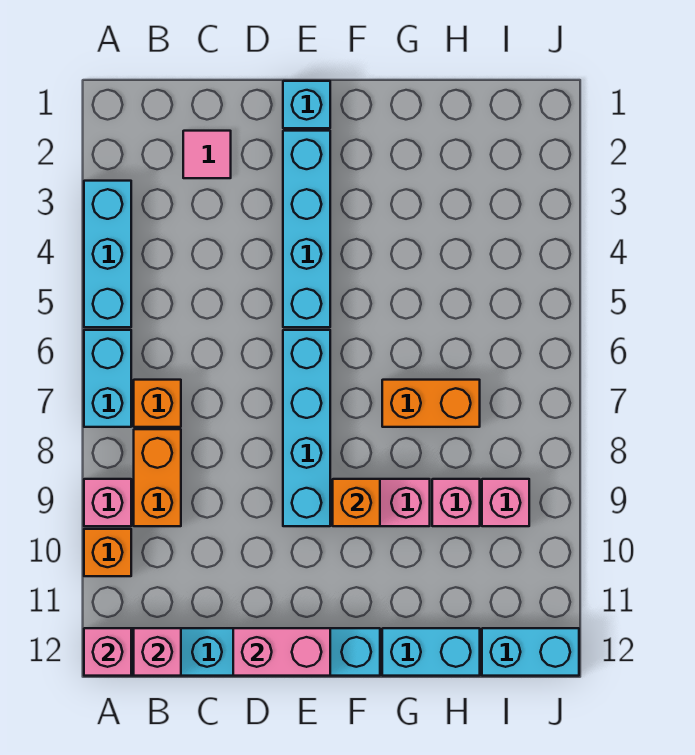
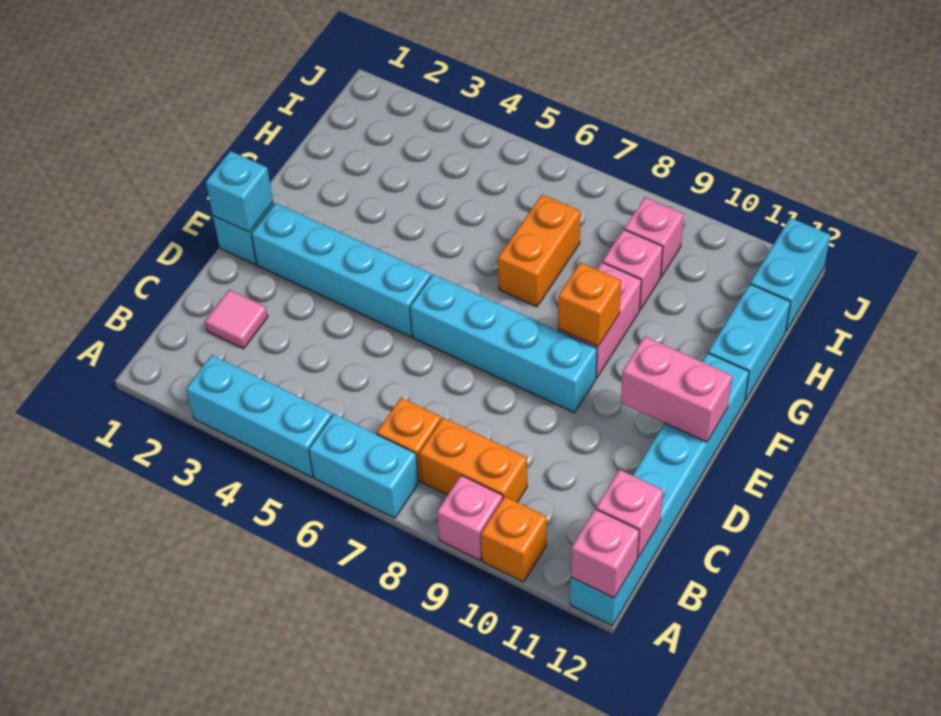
pink brick D12:E12 level 2 -> pink brick E11:E12 level 2
none -> cyan brick E1 level 2

